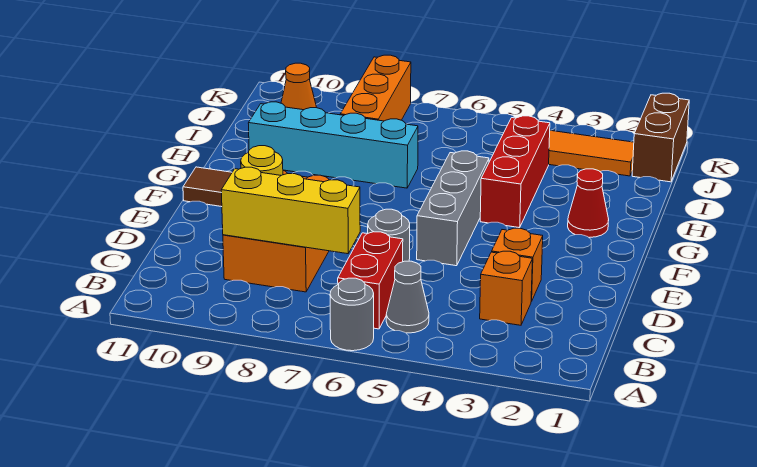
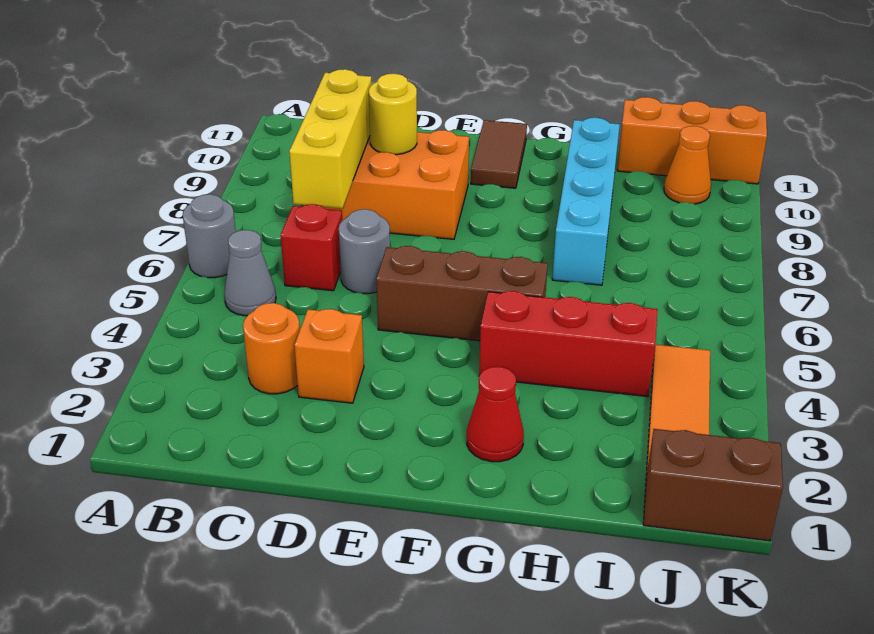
red brick B6:C6 level 1 -> red brick C6 level 1
orange brick C3 level 1 -> orange round brick C3 level 1
grey brick E5:G5 level 1 -> brown brick E5:G5 level 1
orange brick I8:K8 level 1 -> orange brick I11:K11 level 1

